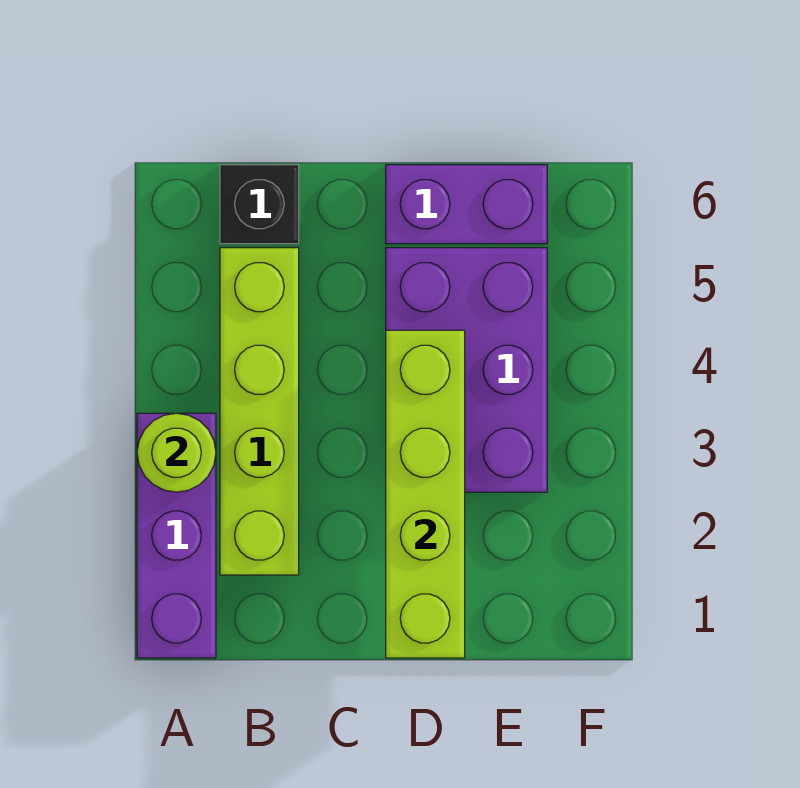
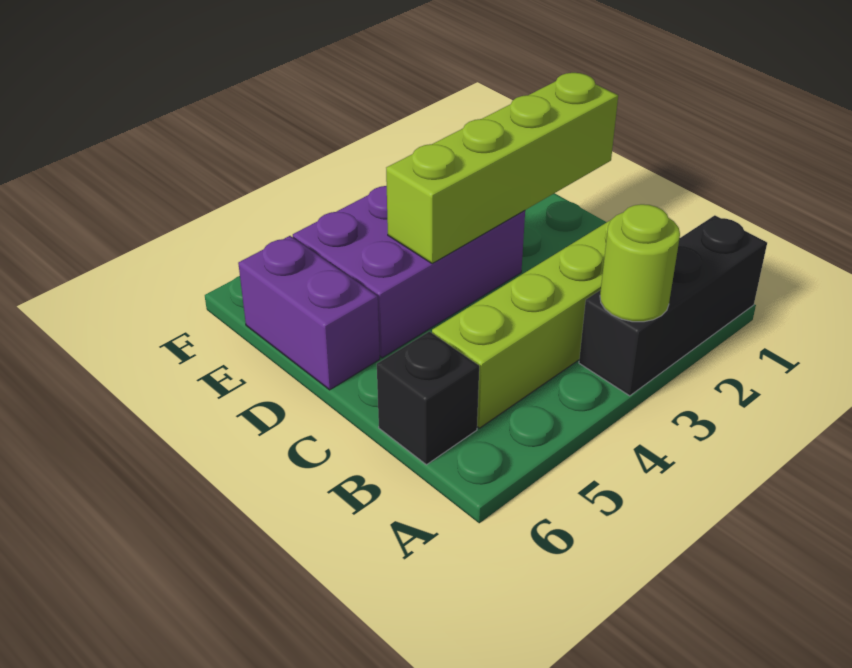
purple brick A1:A3 level 1 -> black brick A1:A3 level 1

